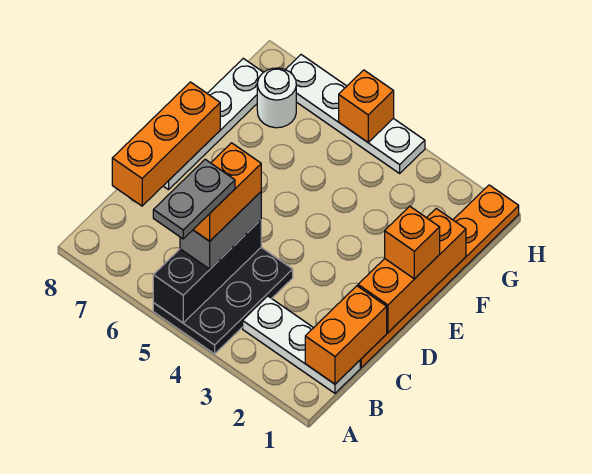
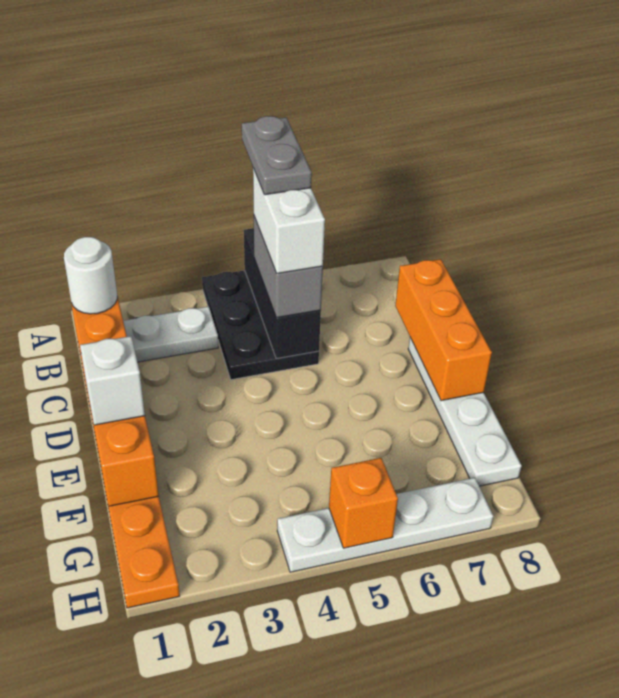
orange brick B5:C5 level 4 -> white brick B5:C5 level 4
orange brick E1 level 3 -> white brick E1 level 3
white round brick G7 level 1 -> white round brick B1 level 3

